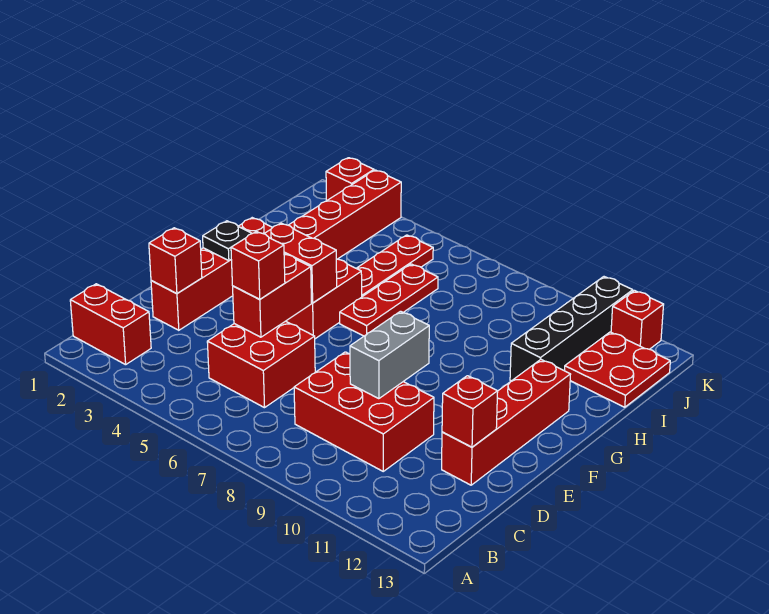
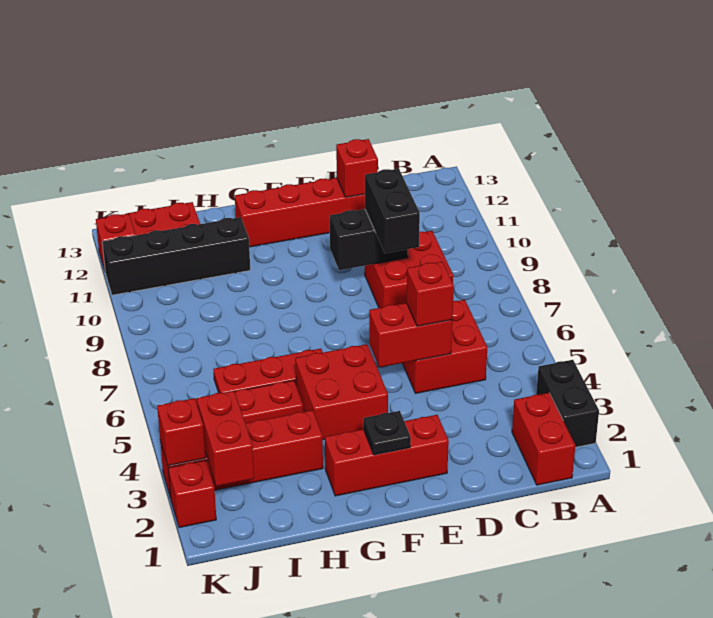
none -> black brick A2:A3 level 1
red brick C8:D10 level 1 -> red brick C8:D9 level 1
red brick D2:G2 level 1 -> red brick E2:G2 level 1
red brick D2 level 2 -> red brick K3 level 2
none -> black brick D8:D9 level 3
grey brick D9:E9 level 2 -> black brick D9:E9 level 2
red brick F4:F5 level 2 -> red brick J2:J3 level 2

